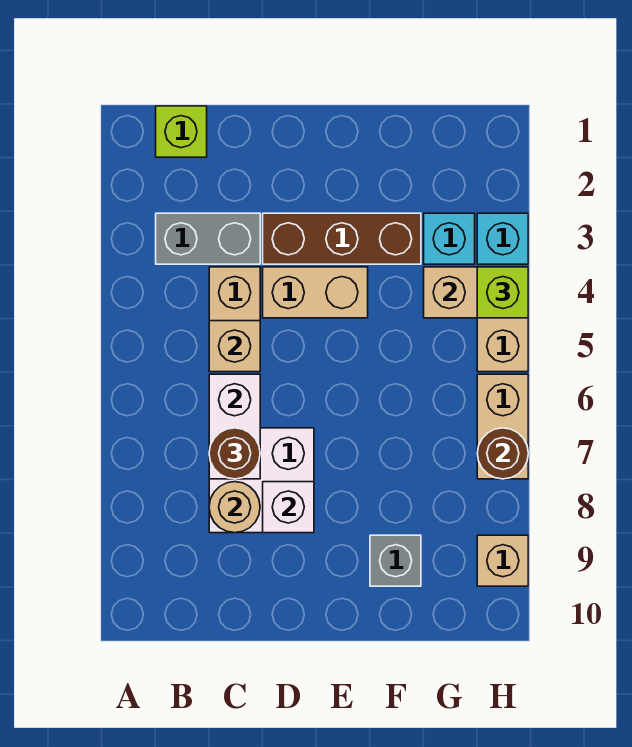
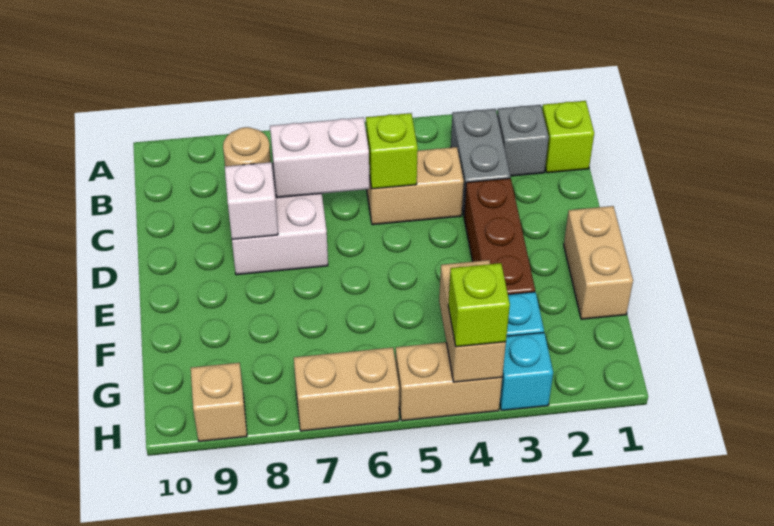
tan brick C5 level 2 -> lime brick C5 level 2
brown round brick C7 level 3 -> none
tan brick D4:E4 level 1 -> tan brick E1:F1 level 1
grey brick F9 level 1 -> grey brick B2 level 1
brown round brick H7 level 2 -> none

